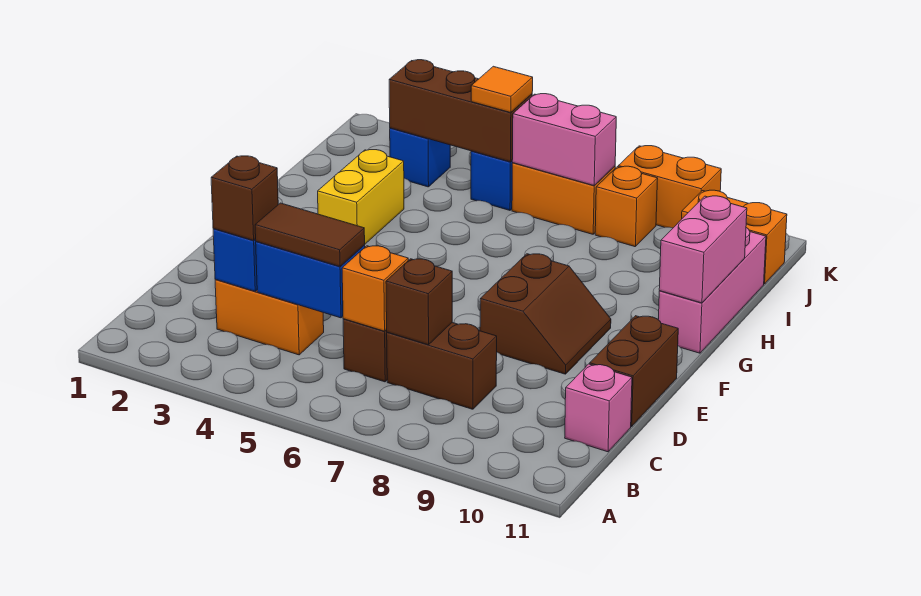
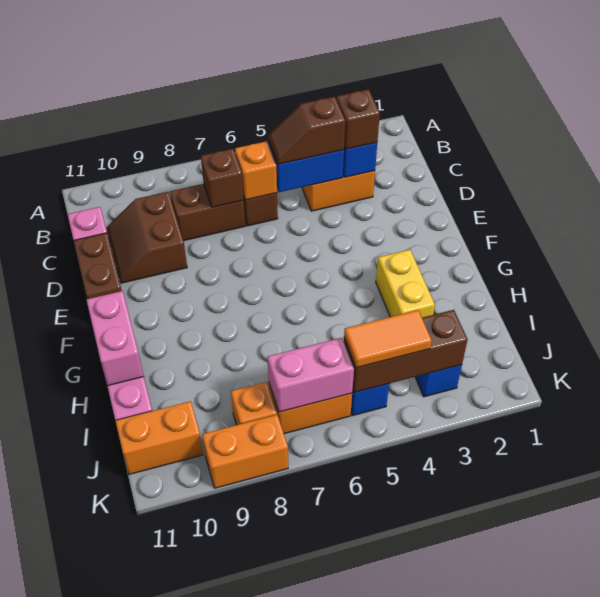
brown tile C4:C5 level 3 -> brown slope C4:C5 level 3 top 4
brown slope E8:F9 level 1 top 8 -> brown slope C9:D10 level 1 top 9
orange tile J5 level 3 -> orange tile J4:J5 level 3

